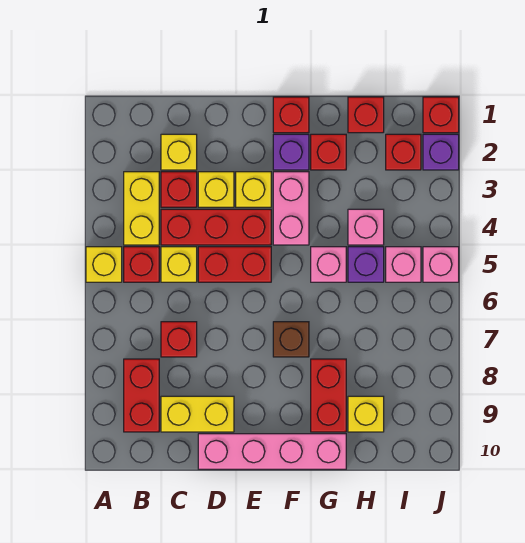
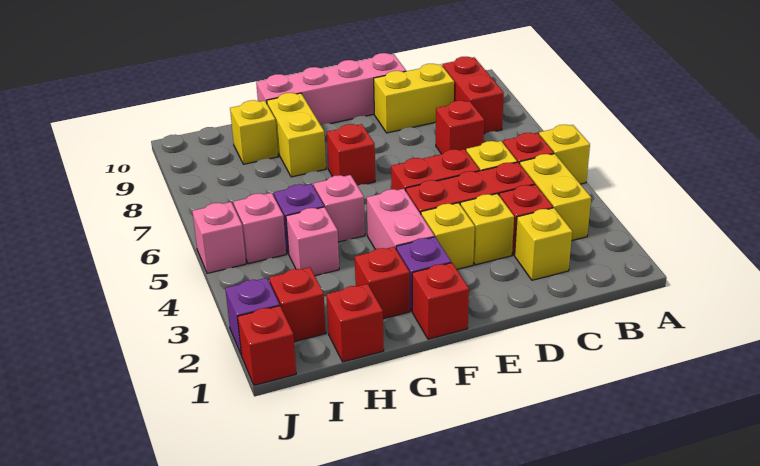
brown brick F7 level 1 -> red brick F7 level 1
red brick G8:G9 level 1 -> yellow brick G8:G9 level 1

